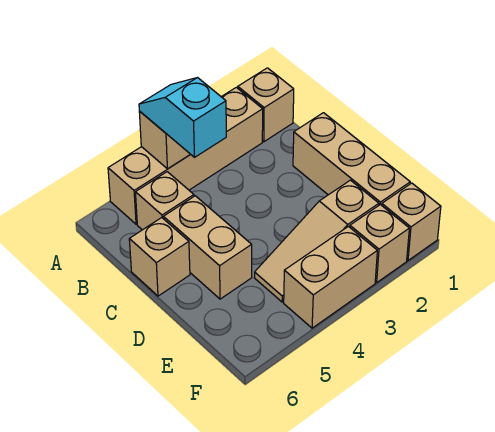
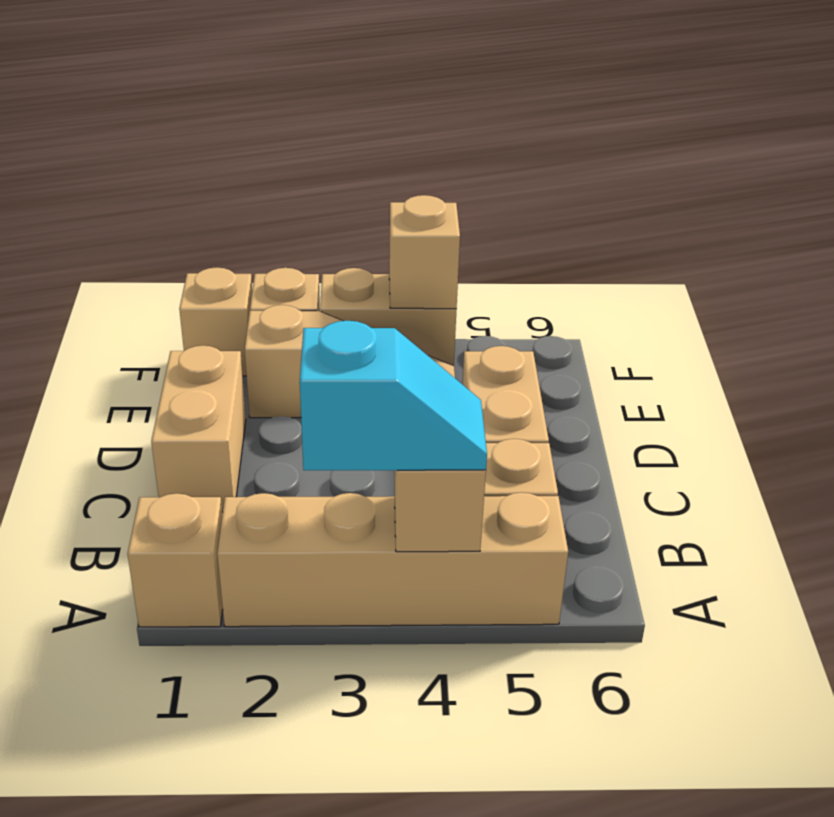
cyan slope A4:B4 level 3 top B -> cyan slope A3:A4 level 3 top 3
tan brick C1:E1 level 1 -> tan brick C1:D1 level 1
tan brick C6 level 1 -> tan brick F4 level 2

